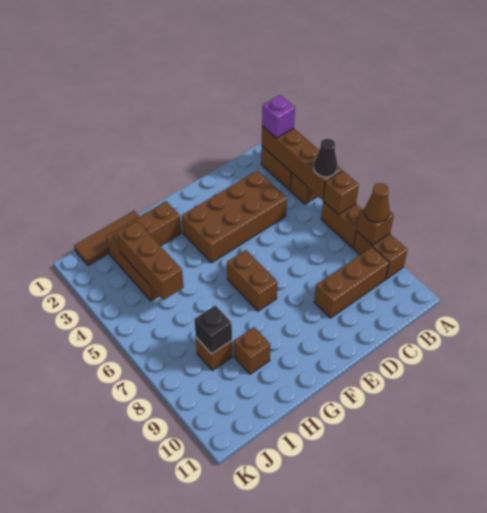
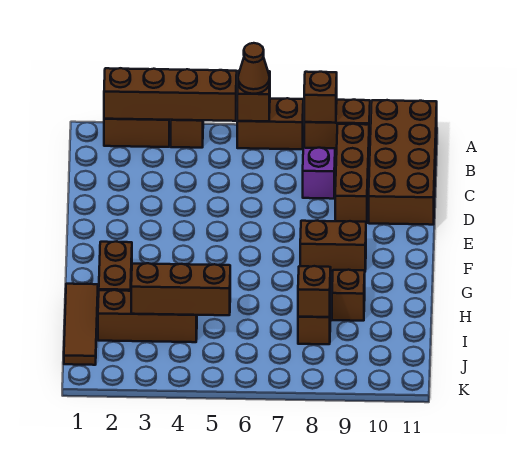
purple brick A2 level 3 -> purple brick C8 level 1
black cone A5 level 3 -> none
brown cone A8 level 3 -> brown cone A6 level 3
brown brick C3:F4 level 1 -> brown brick A10:D11 level 1
brown brick F6:F7 level 1 -> brown brick F8:F9 level 1
black brick I8 level 2 -> brown brick I8 level 2

